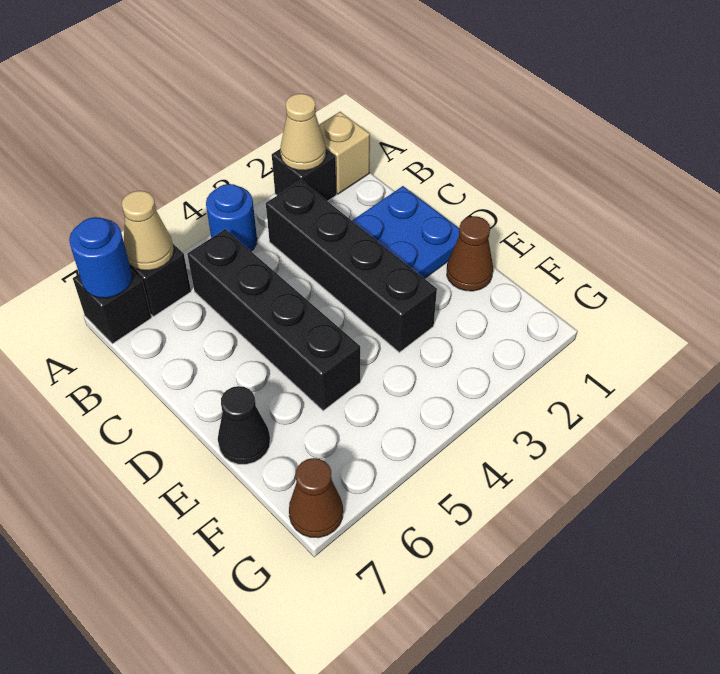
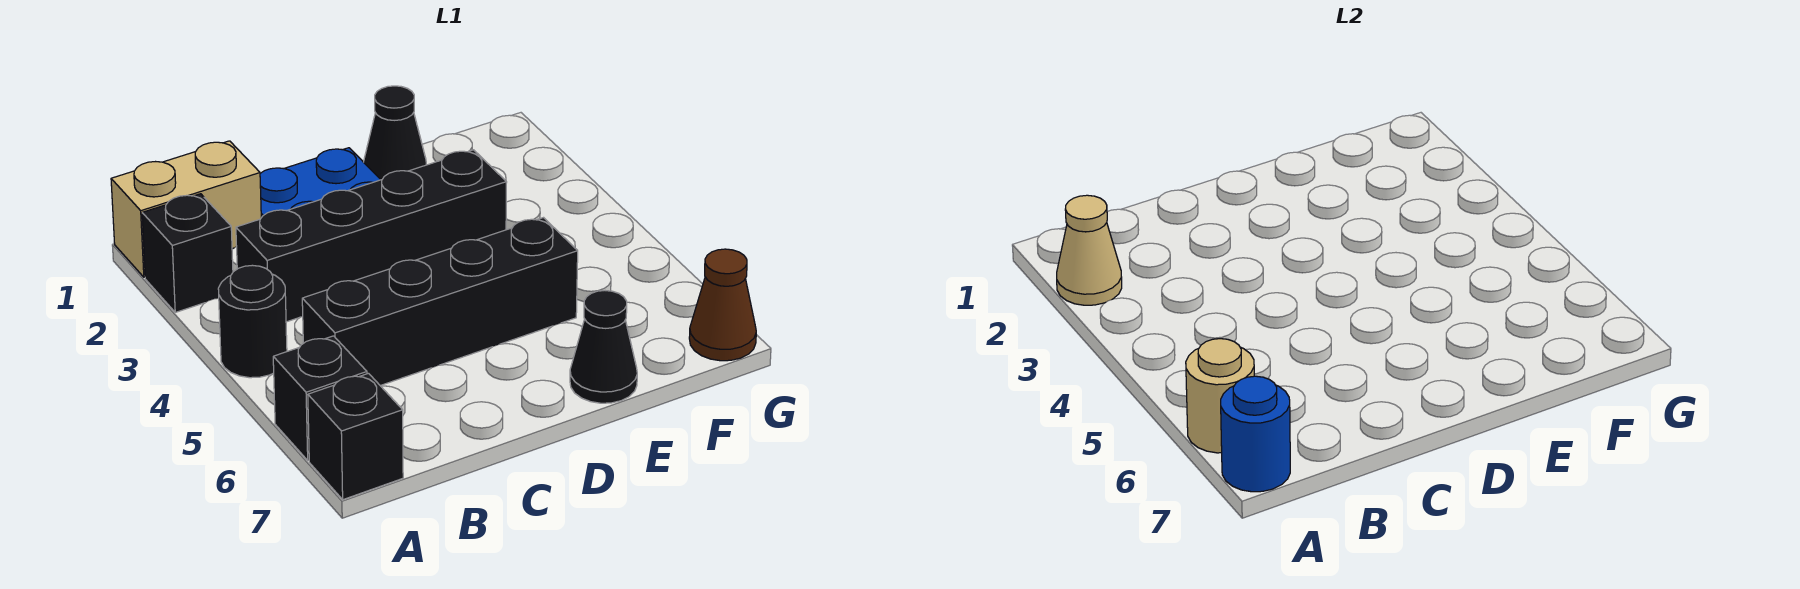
tan brick A1 level 1 -> tan brick A1:B1 level 1
blue round brick A4 level 1 -> black round brick A4 level 1
tan cone A6 level 2 -> tan round brick A6 level 2
brown cone E1 level 1 -> black cone E1 level 1

